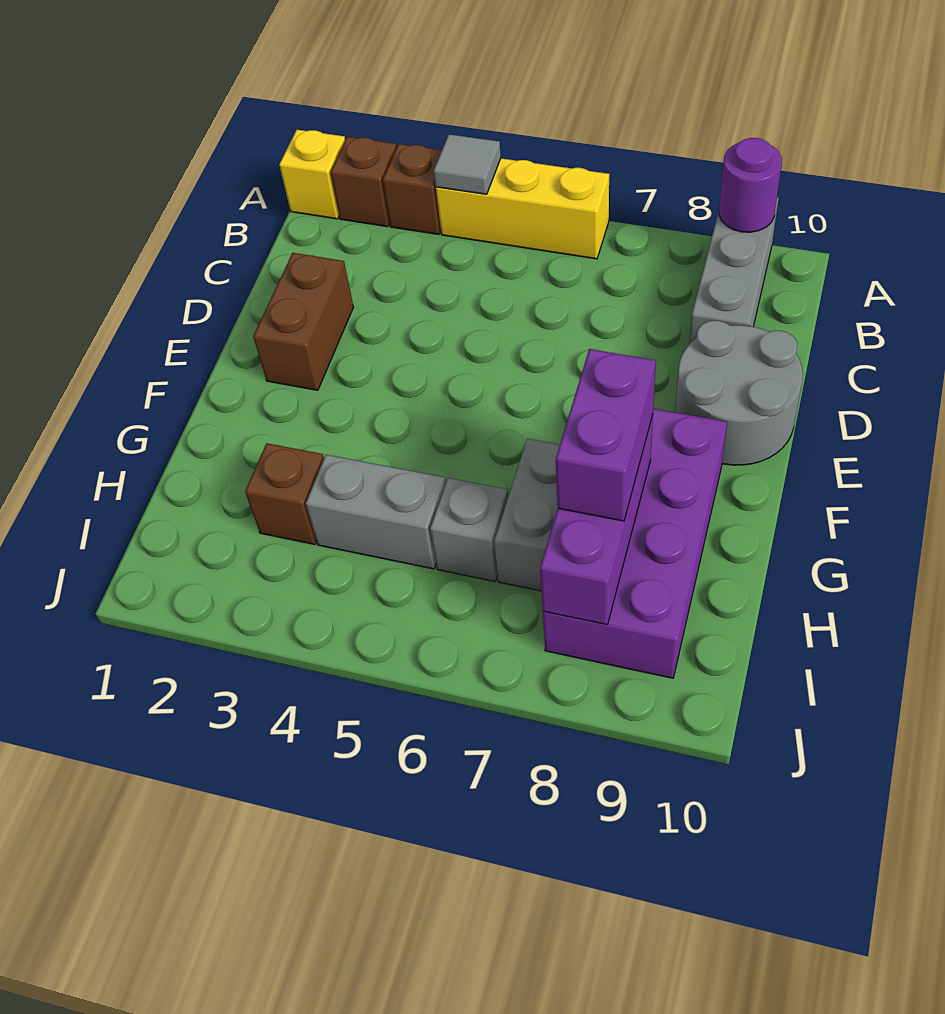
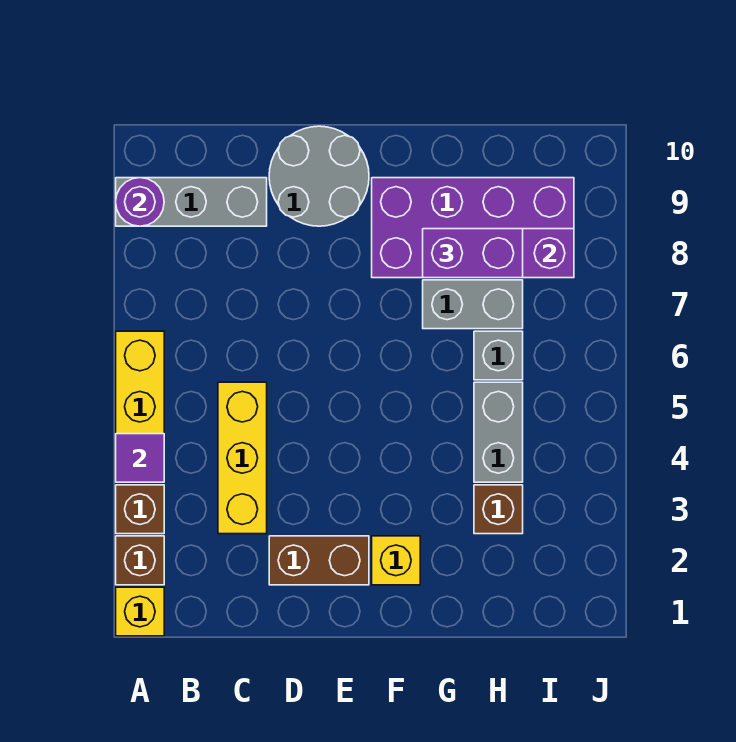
grey tile A4 level 2 -> purple tile A4 level 2
none -> yellow brick C3:C5 level 1
none -> yellow brick F2 level 1

